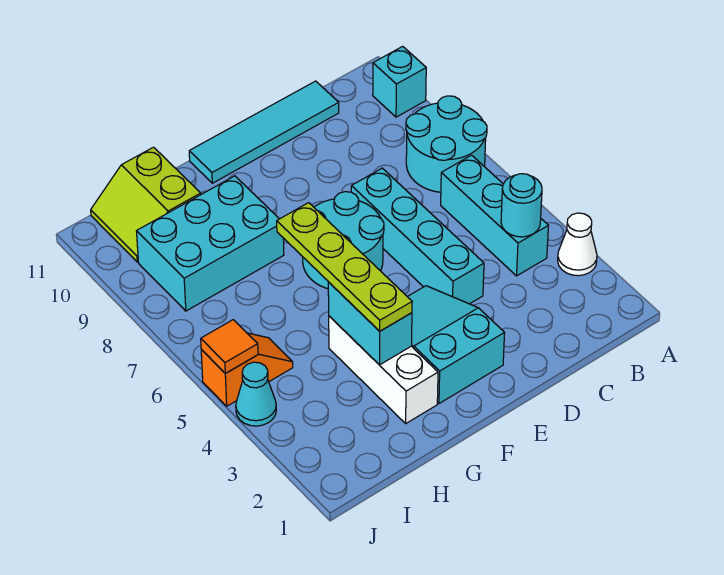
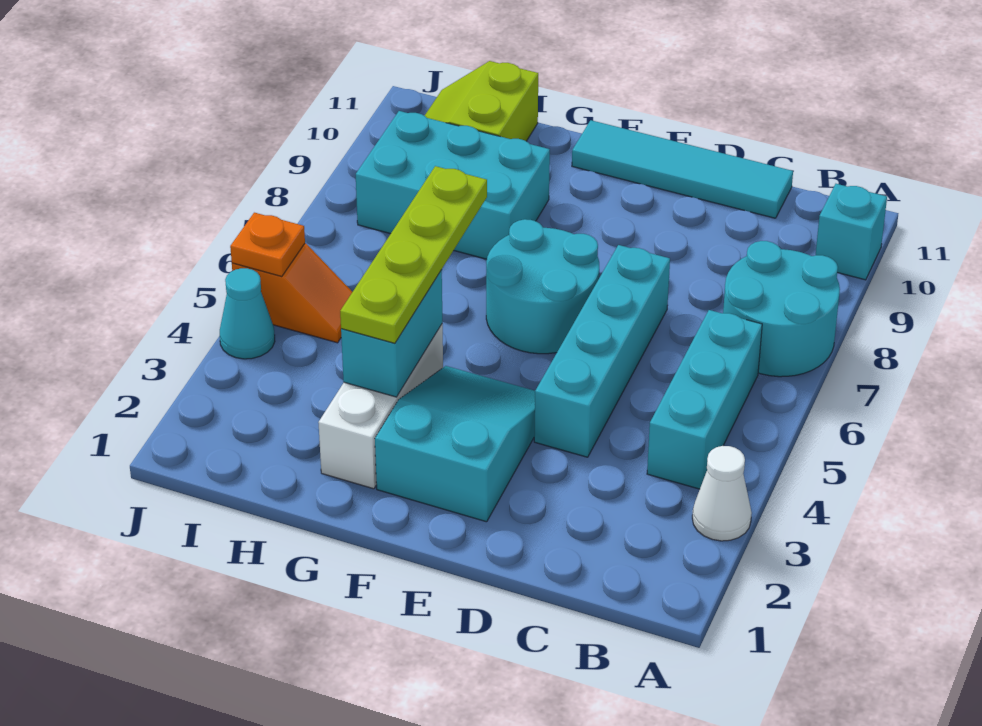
cyan round brick B4 level 2 -> none
orange tile J5 level 2 -> orange plate J5 level 2

